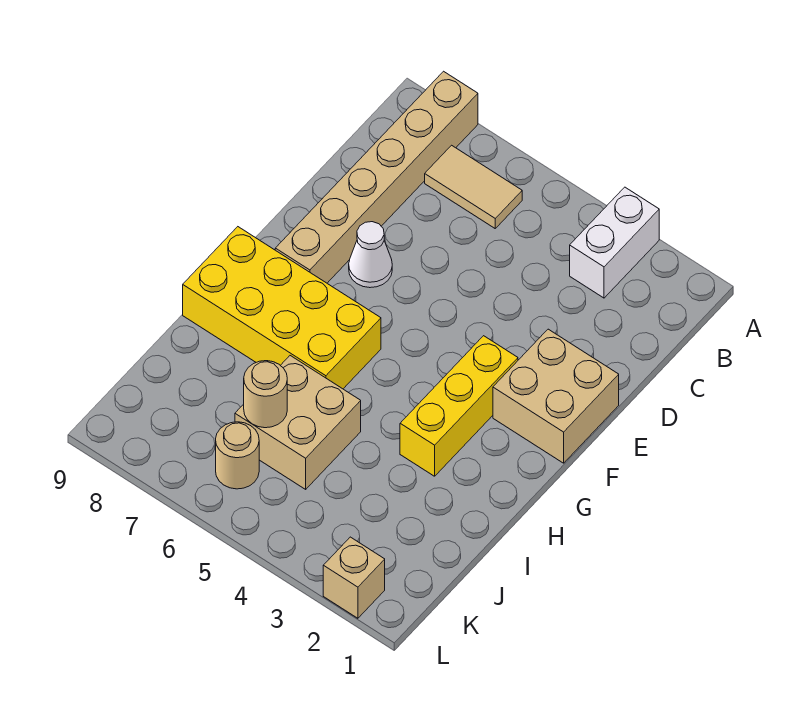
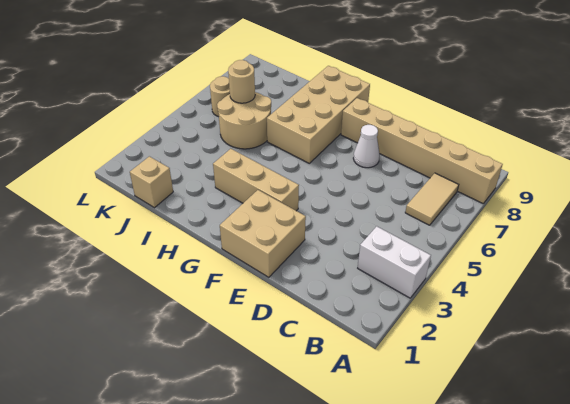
yellow brick F3:H3 level 1 -> tan brick F3:H3 level 1
yellow brick G6:H9 level 1 -> tan brick G6:H9 level 1
tan brick I5:J6 level 1 -> tan round brick I5:J6 level 1
tan brick L2 level 1 -> tan brick J1 level 1

